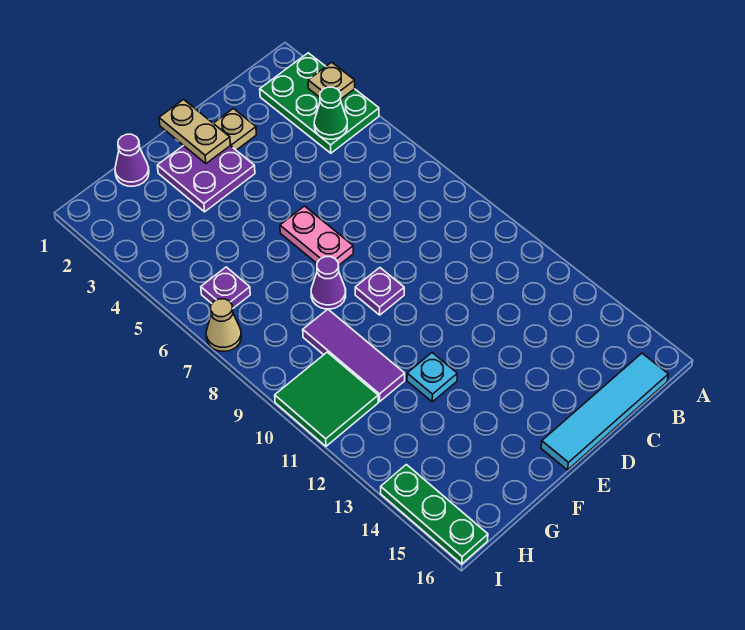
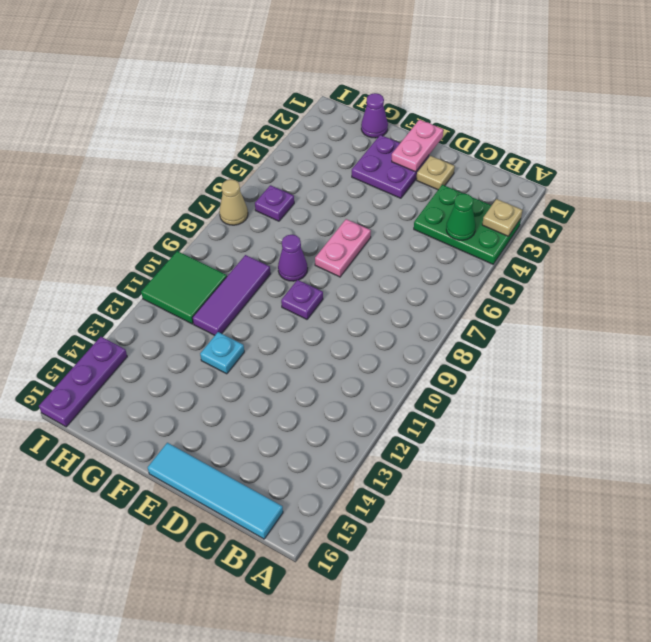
green plate A2:B4 level 1 -> green plate A3:C4 level 1
tan plate E1:E2 level 2 -> pink plate E1:E2 level 2
green plate I14:I16 level 1 -> purple plate I14:I16 level 1

